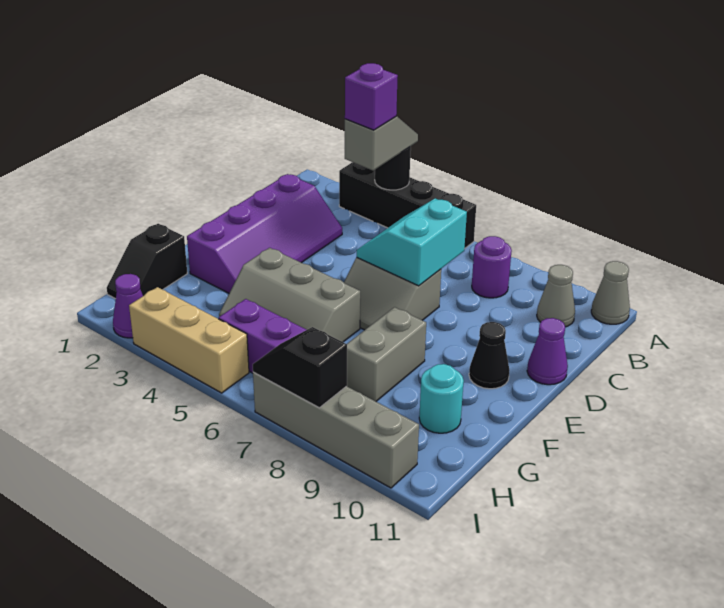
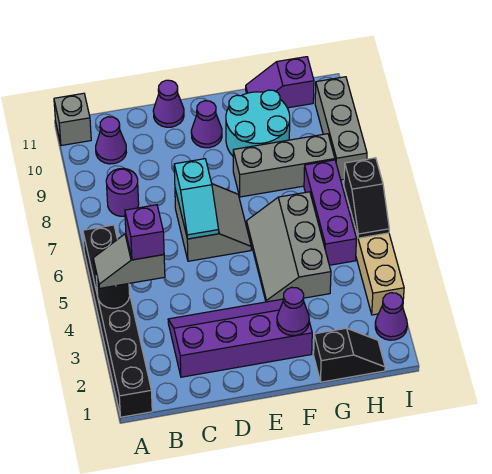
black brick A3:A6 level 1 -> black brick A1:A6 level 1
grey cone A11 level 1 -> grey brick A11 level 1
grey cone B10 level 1 -> purple cone B10 level 1
cyan slope C6:D7 level 2 top 7 -> cyan slope D6:D7 level 2 top 7
black cone E10 level 1 -> purple cone E10 level 1
none -> purple cone F2 level 2
grey slope F4:G6 level 1 top F -> grey slope F4:G6 level 1 top G
grey brick F8:G8 level 1 -> grey brick F8:H8 level 1
cyan round brick G10 level 1 -> cyan round brick F9:G10 level 1
none -> purple slope G11:H11 level 1 top H
grey brick I7:I10 level 1 -> grey brick I8:I10 level 1
black slope I7:I8 level 2 top 8 -> black slope I5:I6 level 2 top 6

